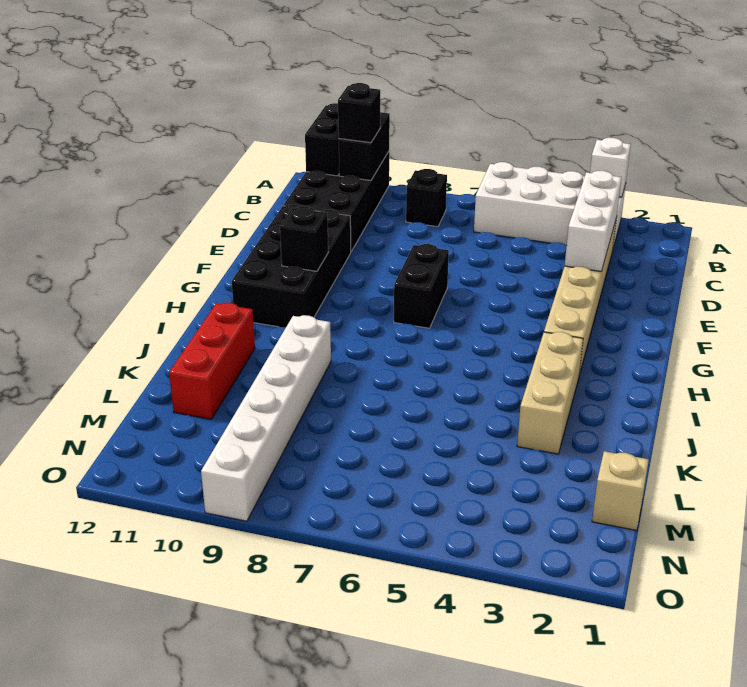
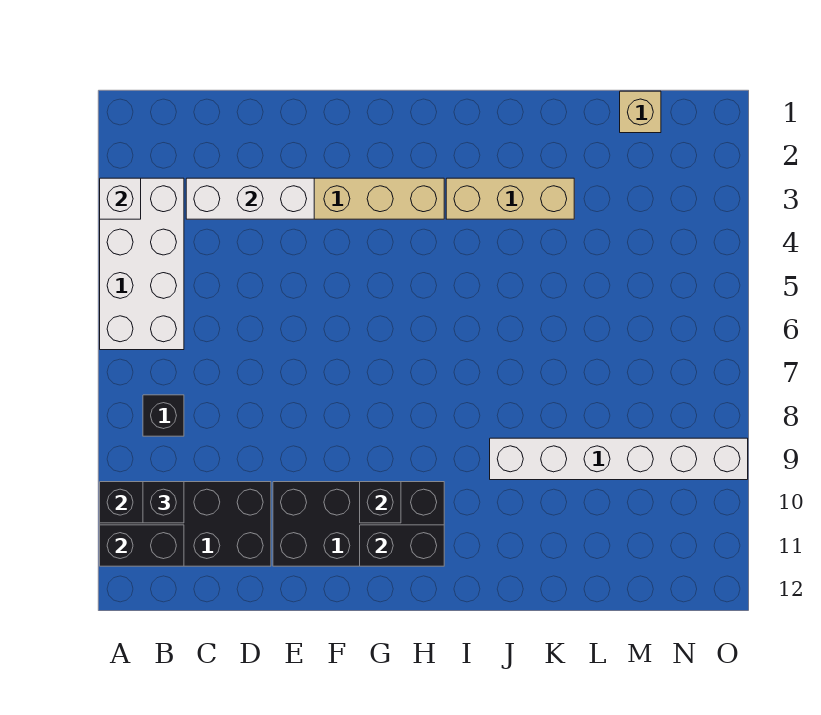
black brick F7:G7 level 1 -> black brick G11:H11 level 2
red brick J11:L11 level 1 -> none

